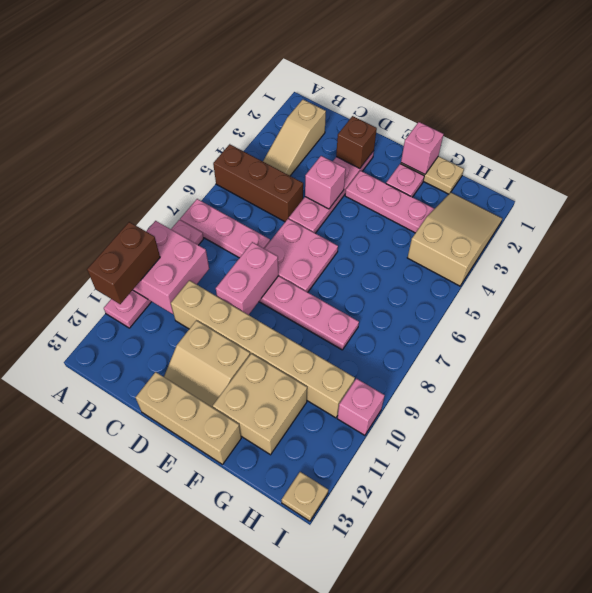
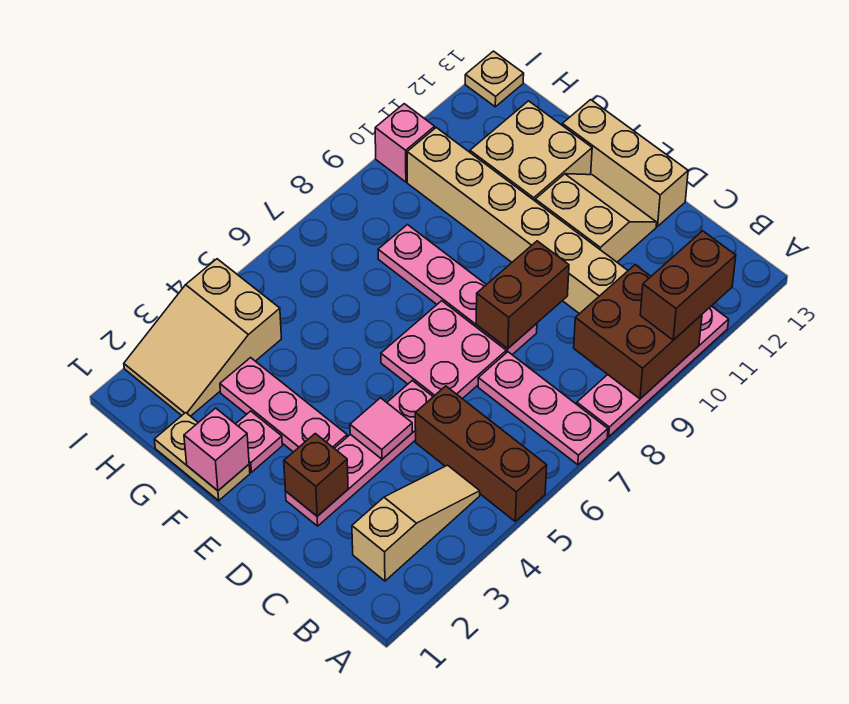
pink brick A9:B10 level 2 -> brown brick A9:B10 level 2
pink brick D4 level 2 -> pink tile D4 level 2
pink brick D8:D9 level 2 -> brown brick D8:D9 level 2

